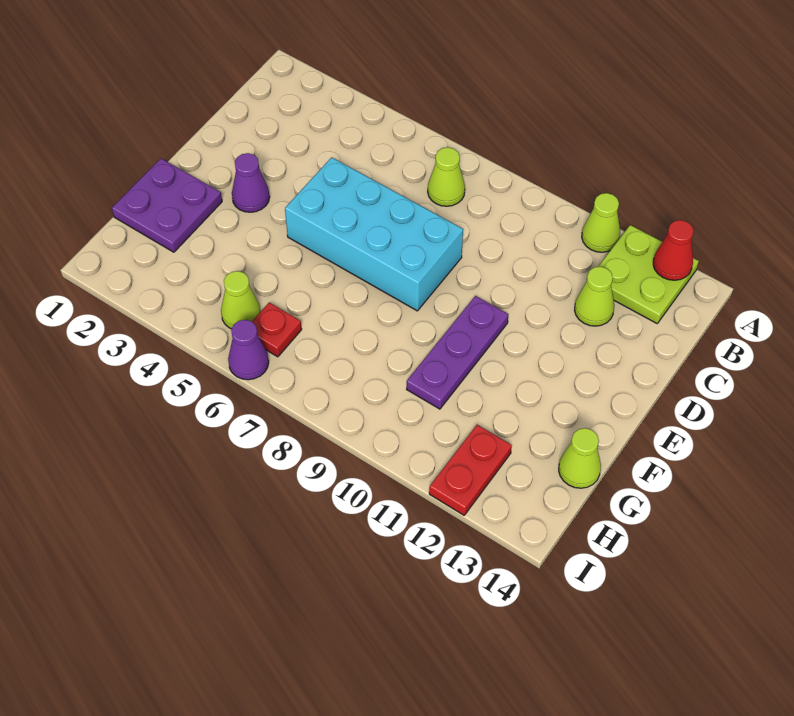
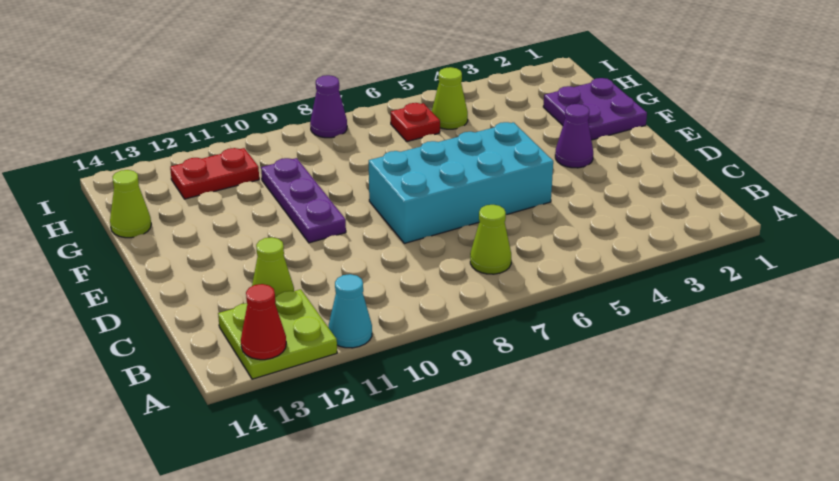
lime cone A11 level 1 -> cyan cone A11 level 1
red plate H12:I12 level 1 -> red plate H11:H12 level 1
purple cone I6 level 1 -> purple cone I8 level 1

